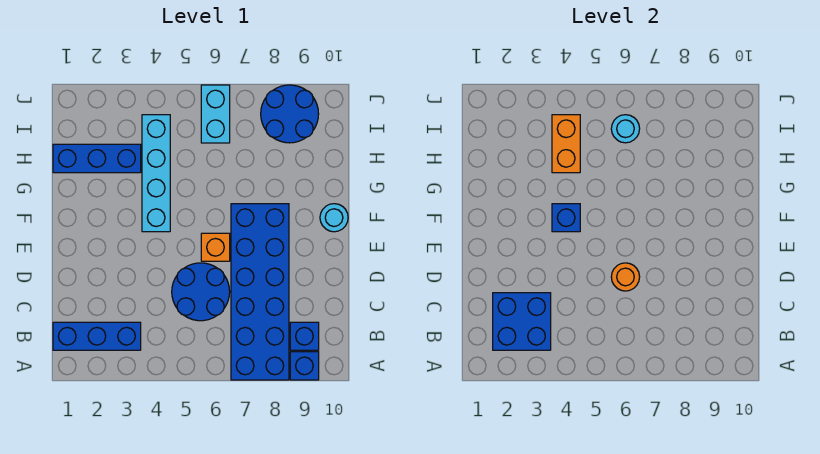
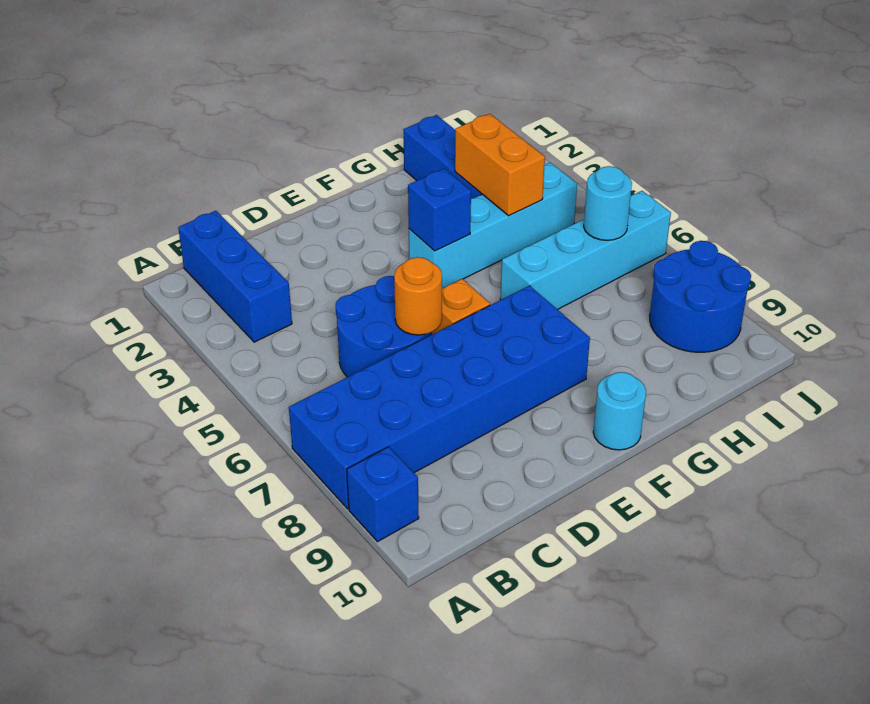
blue brick B2:C3 level 2 -> none
blue brick B9 level 1 -> none
orange brick H4:I4 level 2 -> orange brick H3:H4 level 2
cyan brick I6:J6 level 1 -> cyan brick G6:J6 level 1

